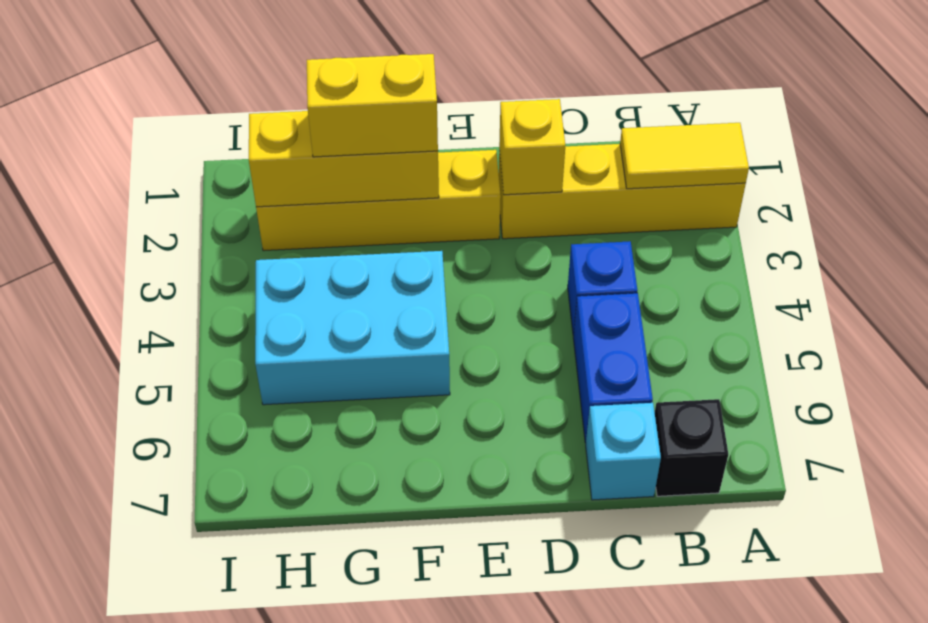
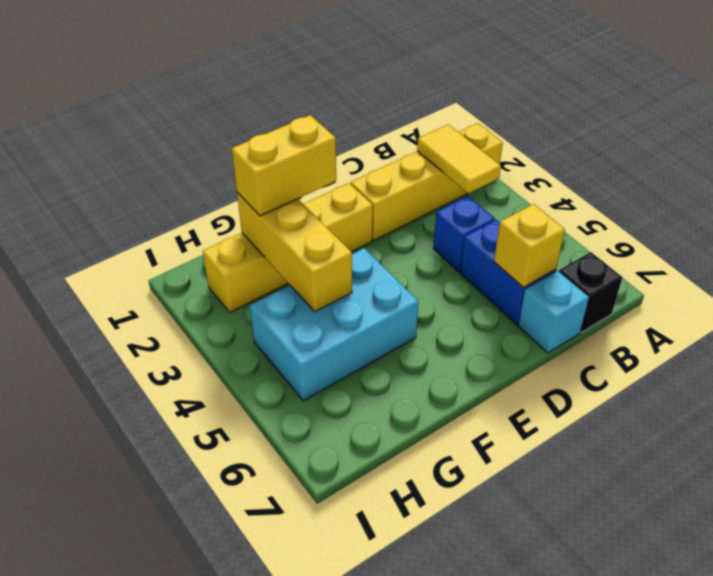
yellow tile A2:B2 level 2 -> yellow tile B2:B3 level 2
yellow brick D2 level 2 -> yellow brick C6 level 2
yellow brick F2:H2 level 2 -> yellow brick G2:G4 level 2

